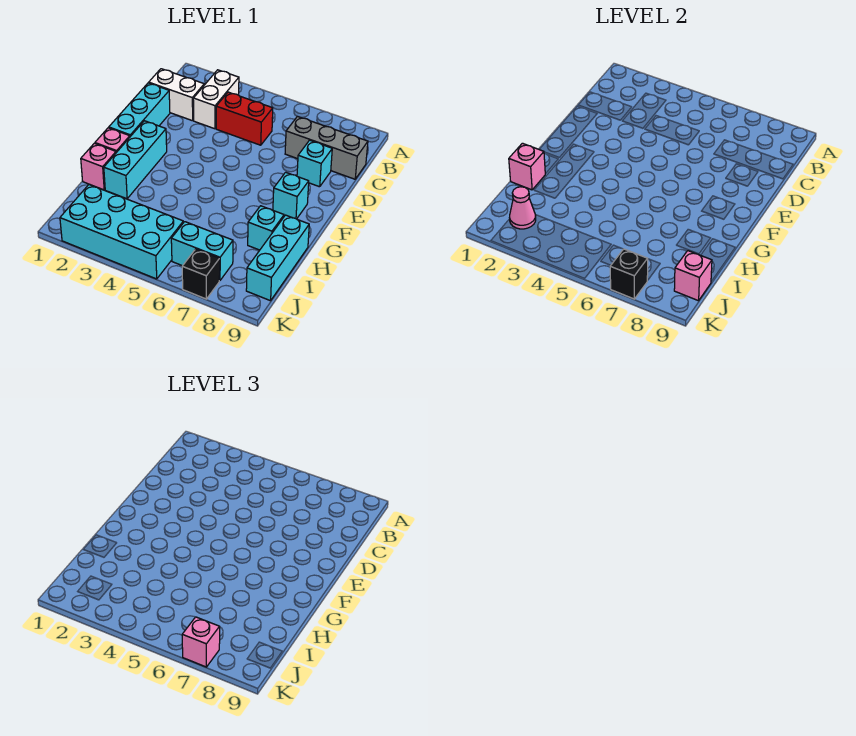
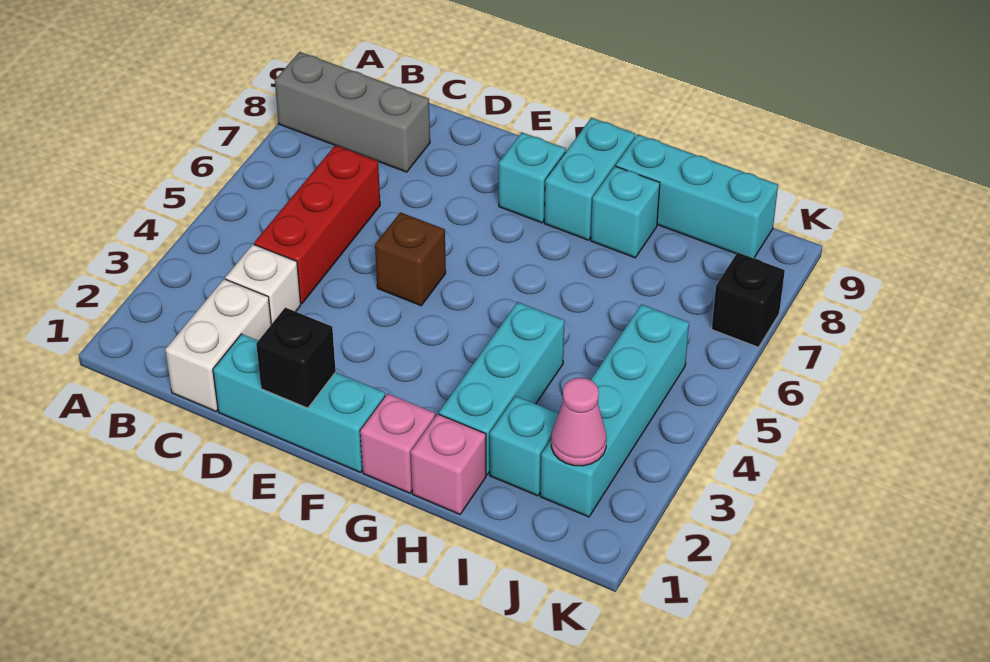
white brick B3:C3 level 1 -> white brick C3 level 1
red brick C4:C5 level 1 -> red brick C4:C6 level 1
grey brick C7:C9 level 1 -> grey brick A8:C8 level 1
cyan brick D8 level 1 -> cyan brick I2 level 1
none -> brown brick E5 level 1
cyan brick F2:H2 level 1 -> cyan brick H2:H4 level 1
pink brick H1 level 2 -> none
cyan brick J2:K5 level 1 -> cyan brick J2:J5 level 1
cyan brick J6:J7 level 1 -> cyan brick G8:G9 level 1
pink brick J9 level 2 -> none
black brick K7 level 2 -> black brick E1 level 2
pink brick K7 level 3 -> none

